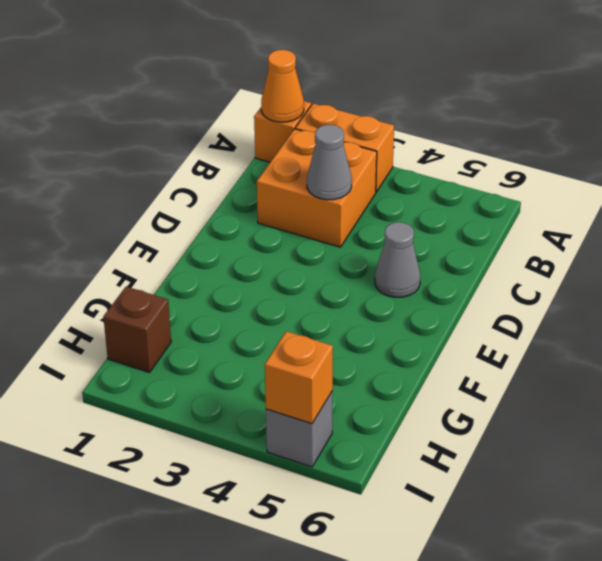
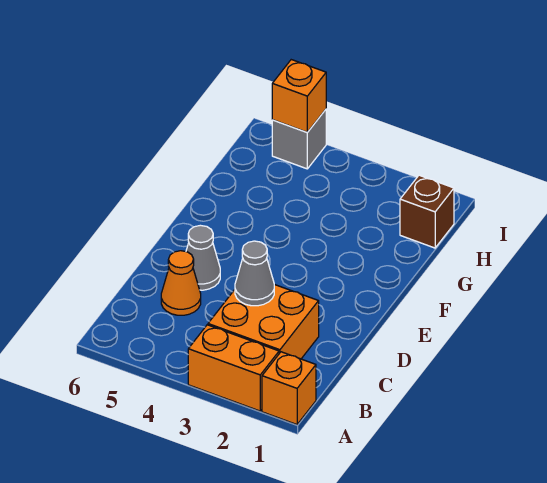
orange cone A1 level 2 -> orange cone C5 level 1

